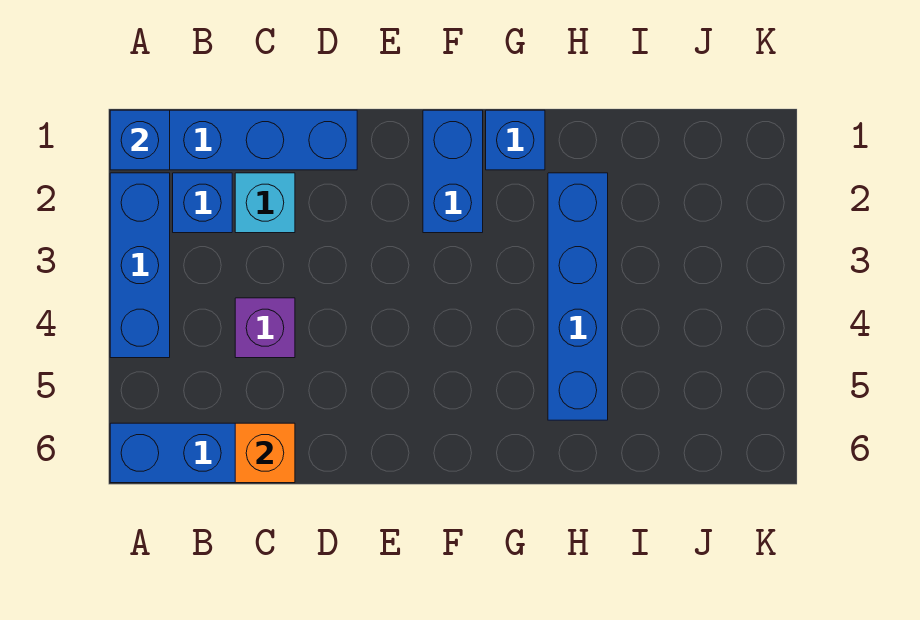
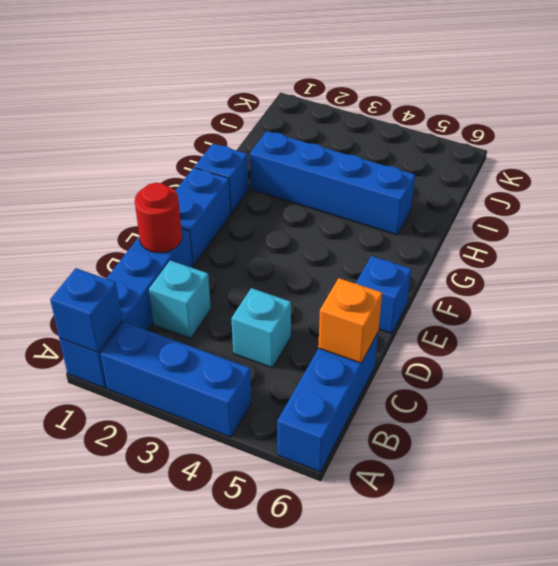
blue brick B2 level 1 -> blue brick E6 level 1
purple brick C4 level 1 -> cyan brick C4 level 1
none -> red round brick D1 level 2
blue brick F1:F2 level 1 -> blue brick E1:F1 level 1

